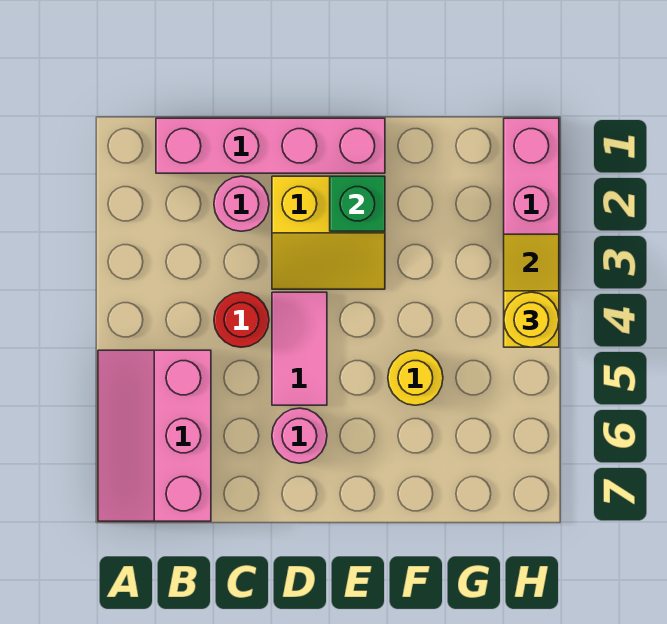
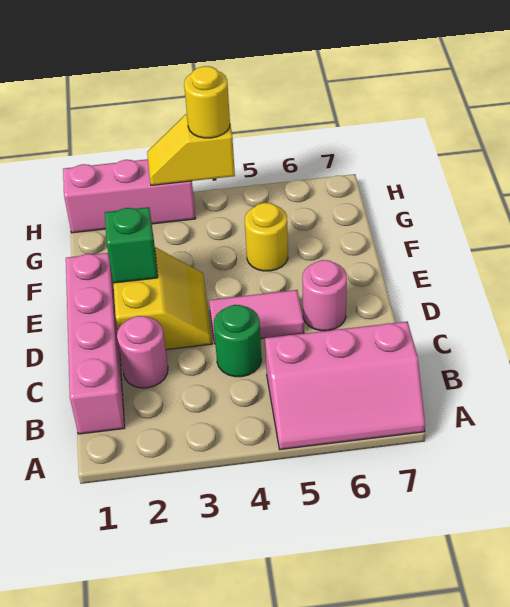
red round brick C4 level 1 -> green round brick C4 level 1

